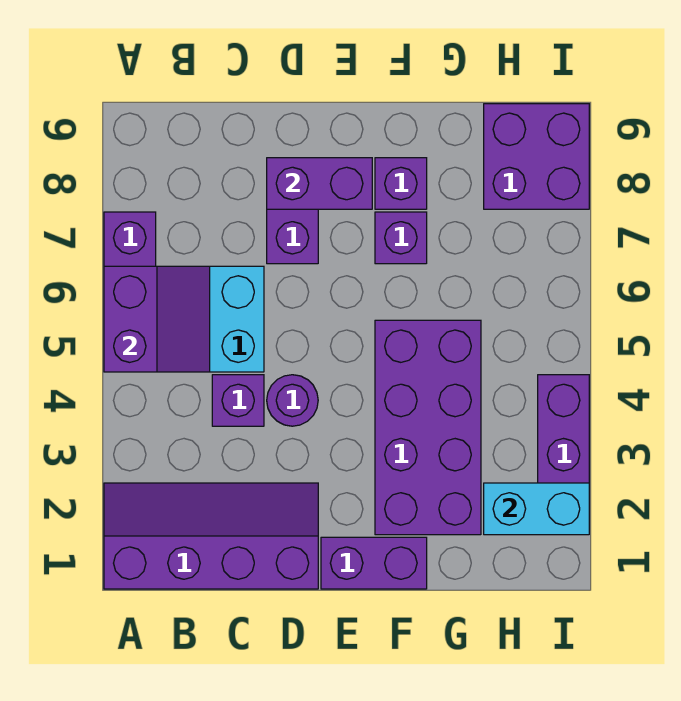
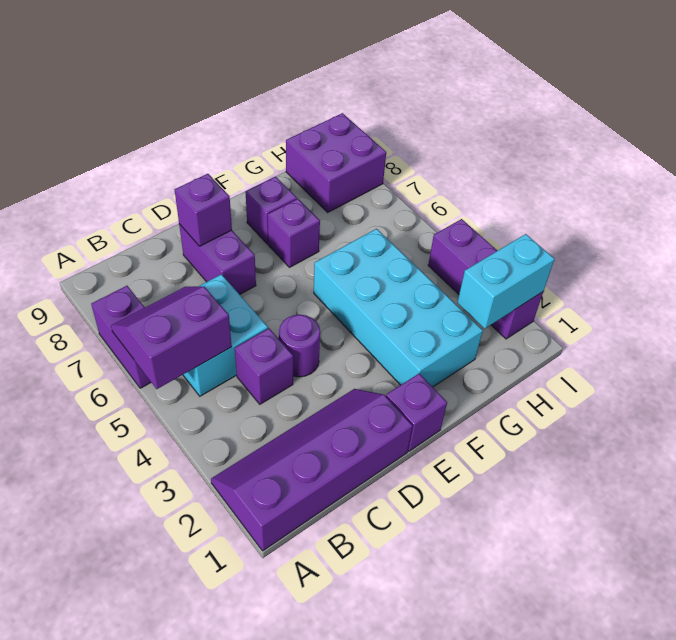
purple slope A5:B6 level 2 top A -> purple slope A5:B6 level 2 top 5
purple brick D8:E8 level 2 -> purple brick D8 level 2
purple brick E1:F1 level 1 -> purple brick E1 level 1
purple brick F2:G5 level 1 -> cyan brick F2:G5 level 1

